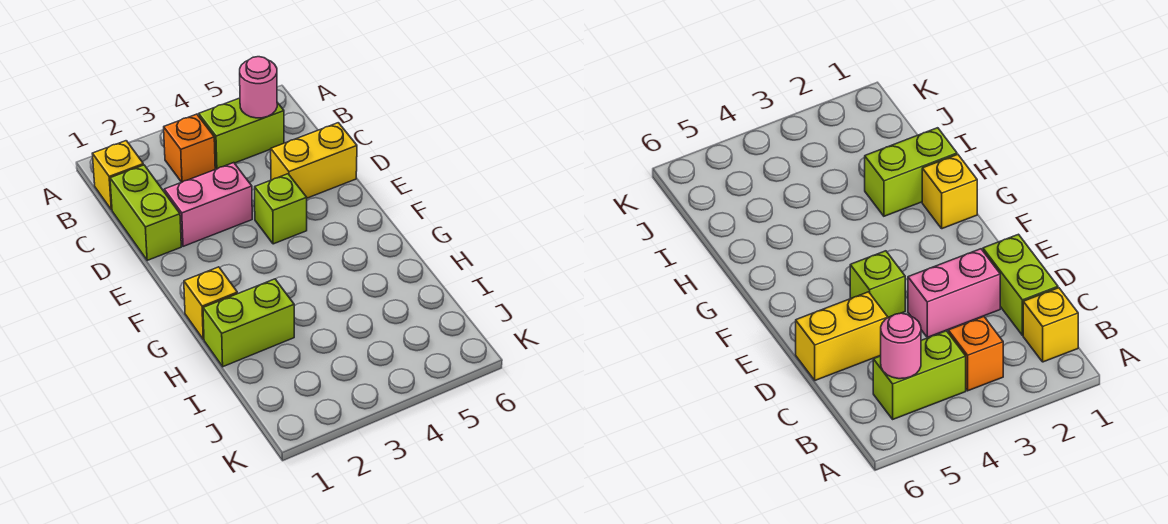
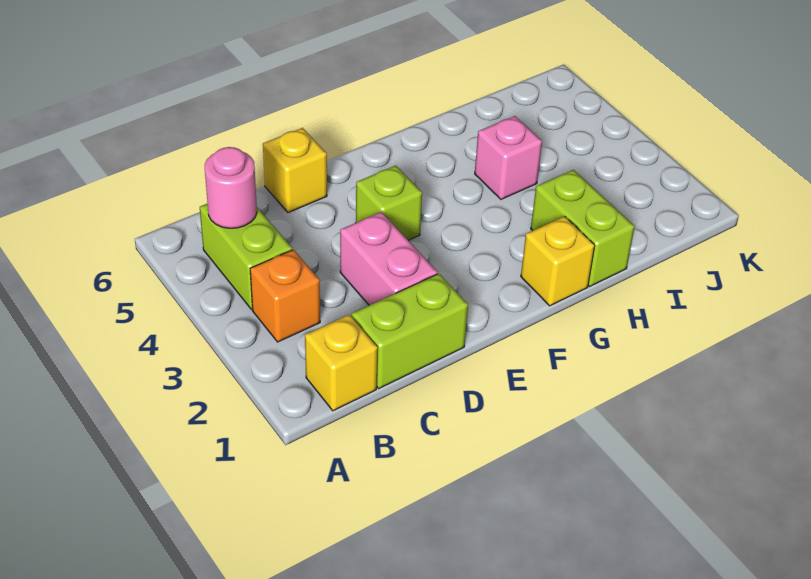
yellow brick D5:D6 level 1 -> yellow brick D6 level 1
none -> pink brick H4 level 1

